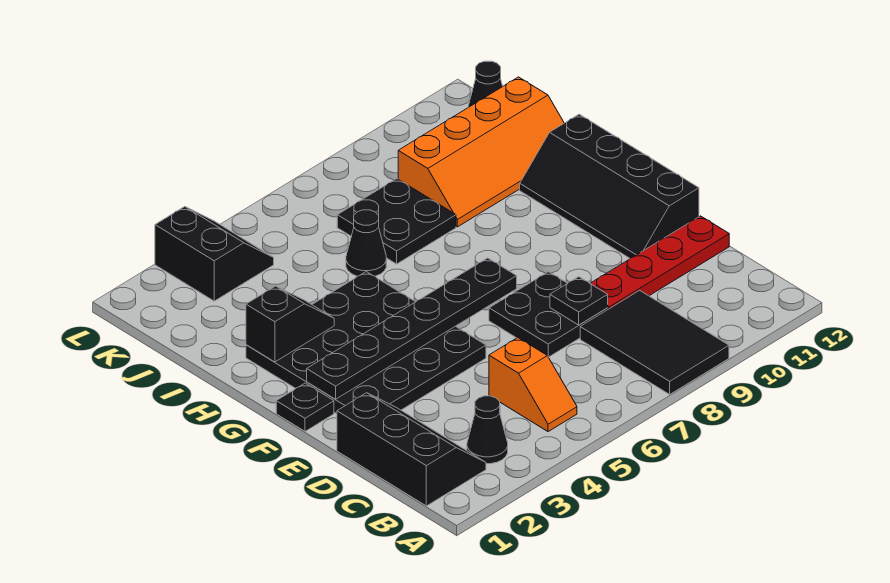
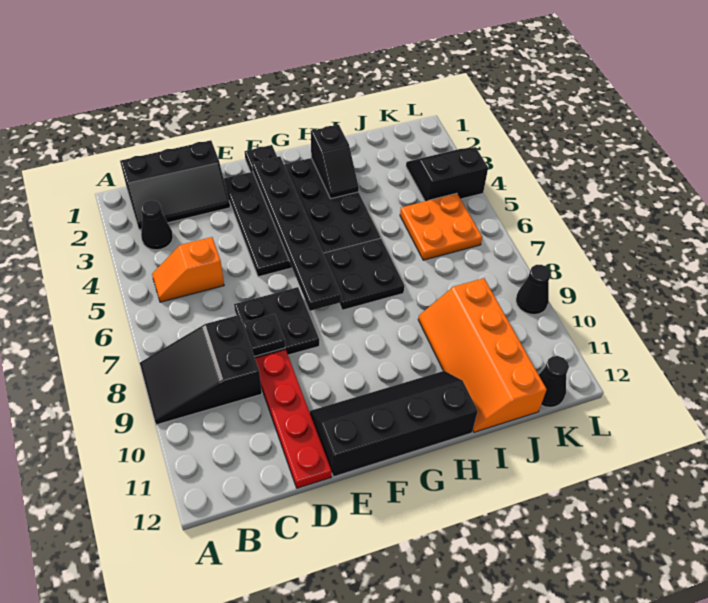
black tile A8:C9 level 1 -> black slope A8:C9 level 1 top C
black cone I6 level 1 -> black cone L9 level 1
black plate I7:J8 level 1 -> black plate G6:H7 level 1
none -> orange plate J5:K6 level 1
black slope K3:L4 level 1 top 3 -> black slope K3:L4 level 1 top 4

